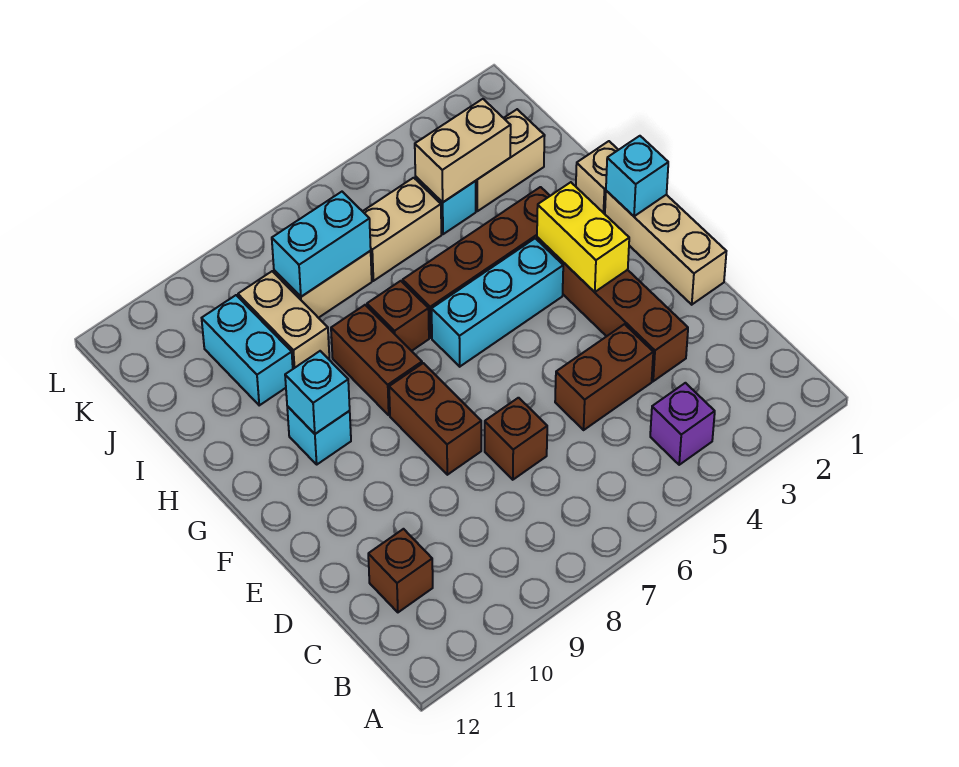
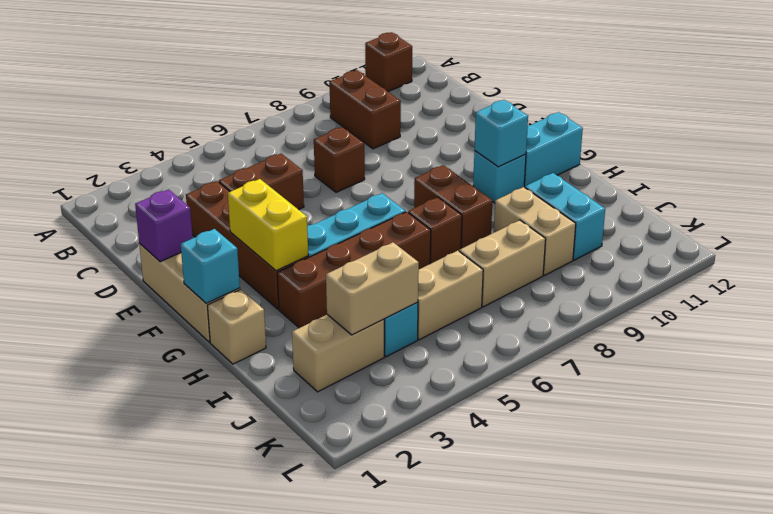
purple brick B4 level 1 -> purple brick E1 level 2
brown brick C11 level 1 -> brown brick A11 level 1
brown brick E8:F8 level 1 -> brown brick B9:C9 level 1
cyan brick J7:J8 level 2 -> cyan brick G11:G12 level 1

